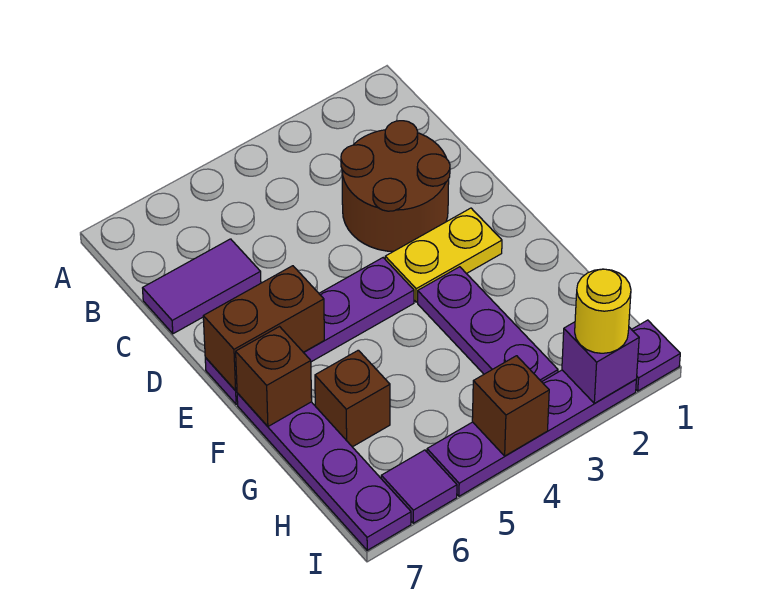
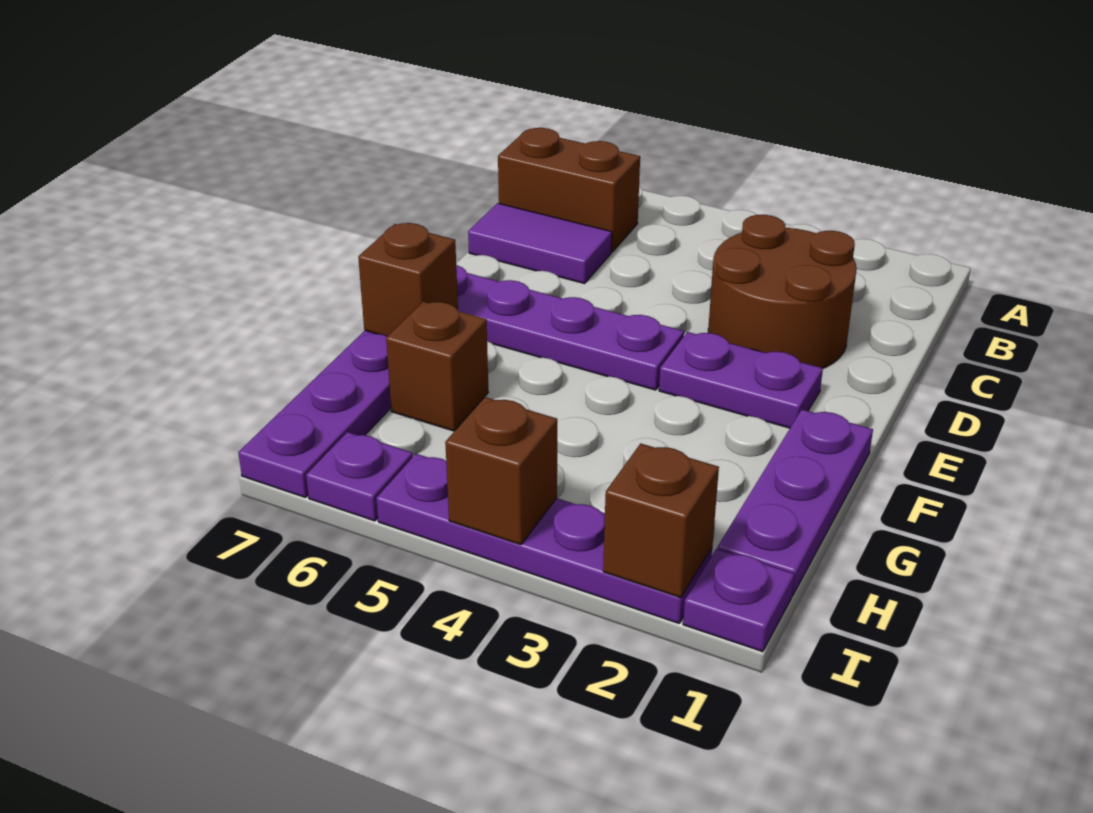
yellow plate E2:E3 level 1 -> purple plate E2:E3 level 1
brown brick E6:E7 level 2 -> brown brick B6:B7 level 1
purple plate F3:H3 level 1 -> purple plate F1:H1 level 1
purple brick I2 level 2 -> brown brick I2 level 2
yellow round brick I2 level 3 -> none
purple tile I6 level 1 -> purple plate I6 level 1

